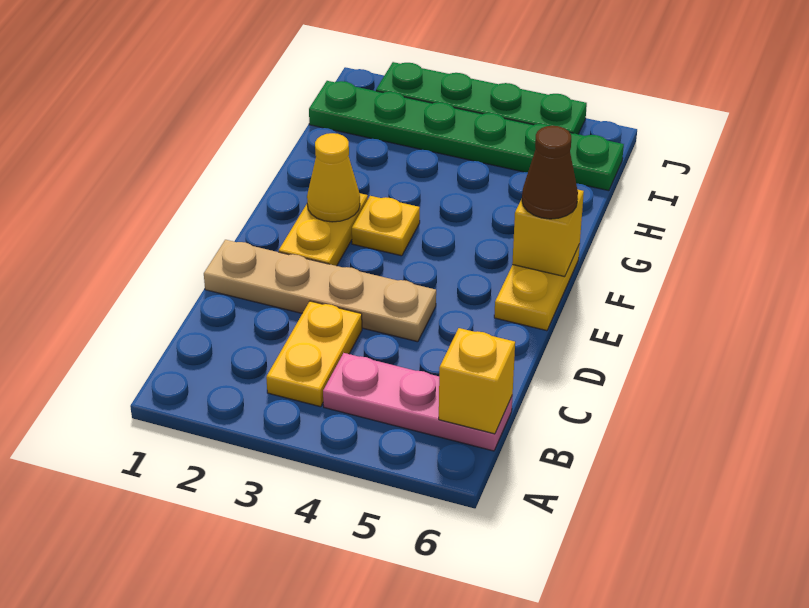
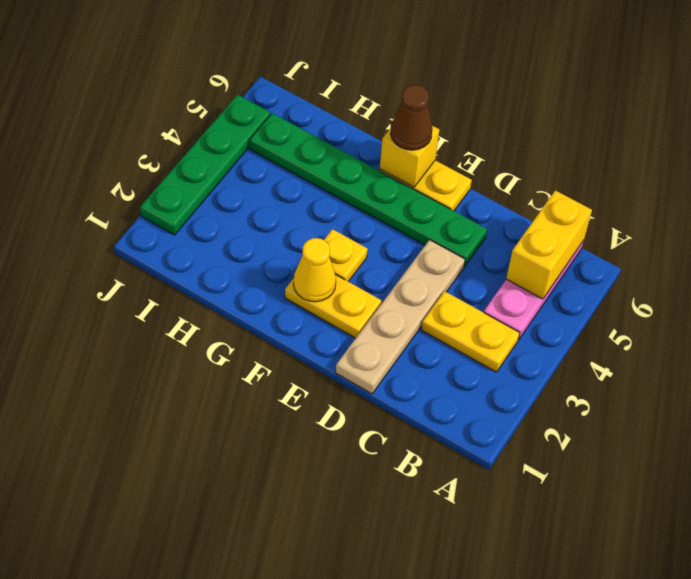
yellow brick B6 level 2 -> yellow brick B5:B6 level 2
green plate I1:I6 level 1 -> green plate D5:I5 level 1

